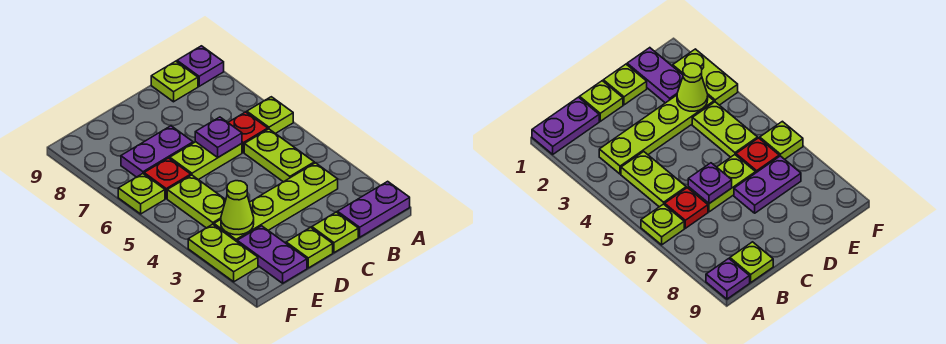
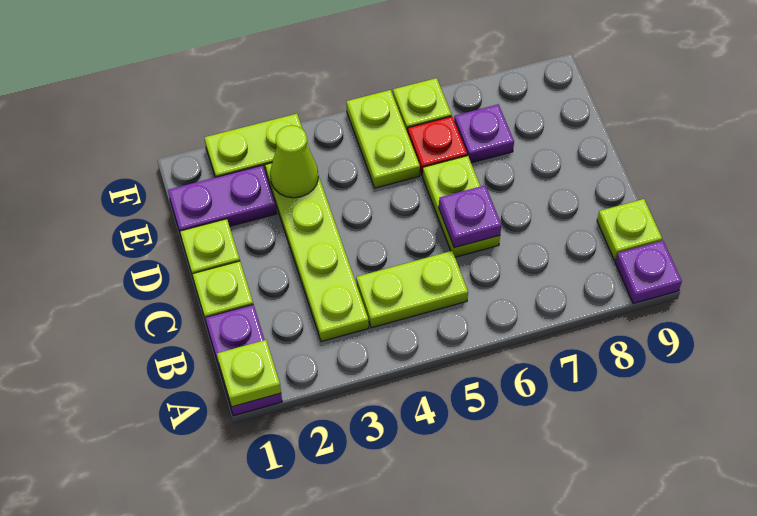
lime plate A6 level 1 -> lime plate A1 level 2
red plate B6 level 1 -> none
purple plate D7:E7 level 1 -> purple plate E7 level 1
lime plate E4:E5 level 1 -> lime plate E5:F5 level 1

